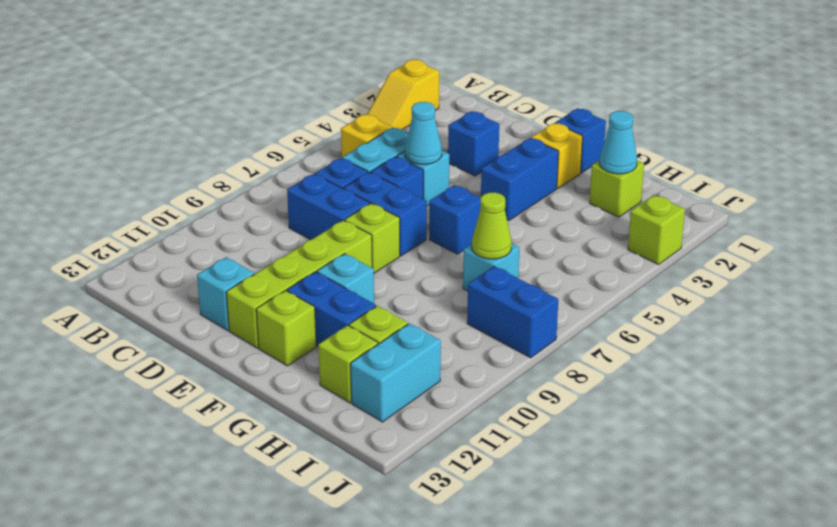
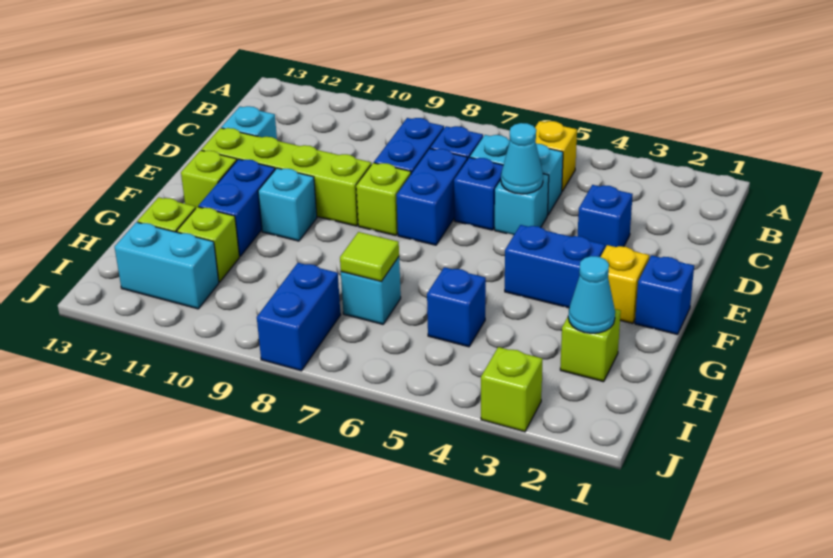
yellow slope A2:A3 level 1 top 2 -> none
blue brick F6 level 1 -> blue brick H5 level 1
lime cone H7 level 2 -> lime tile H7 level 2

